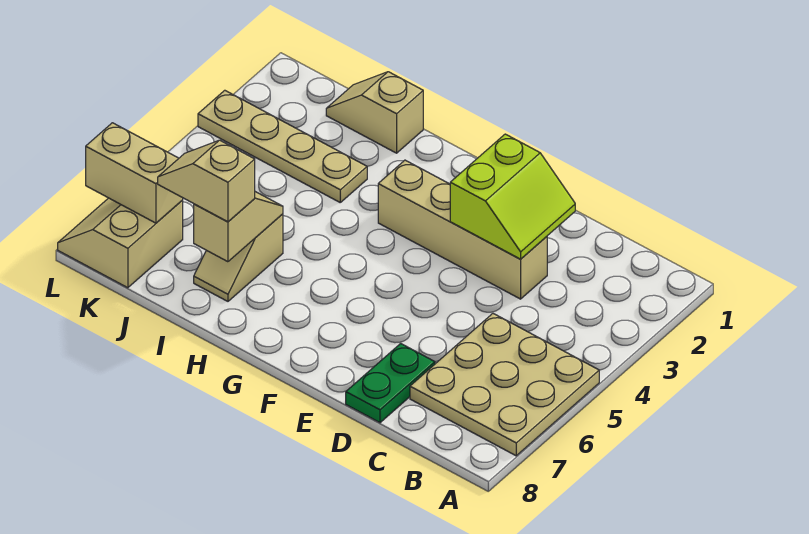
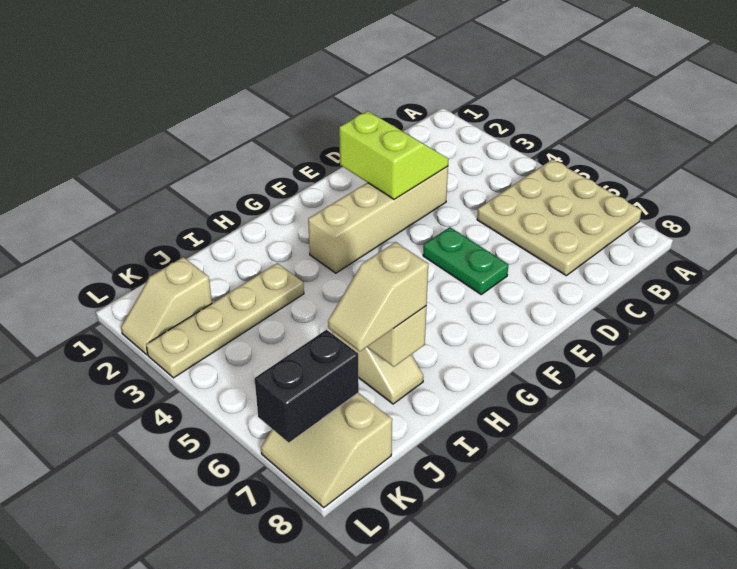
green plate D7:D8 level 1 -> green plate E5:E6 level 1
tan slope I1:J1 level 1 top I -> tan slope K2:L2 level 1 top K
tan brick K7:L7 level 2 -> black brick K7:L7 level 2

